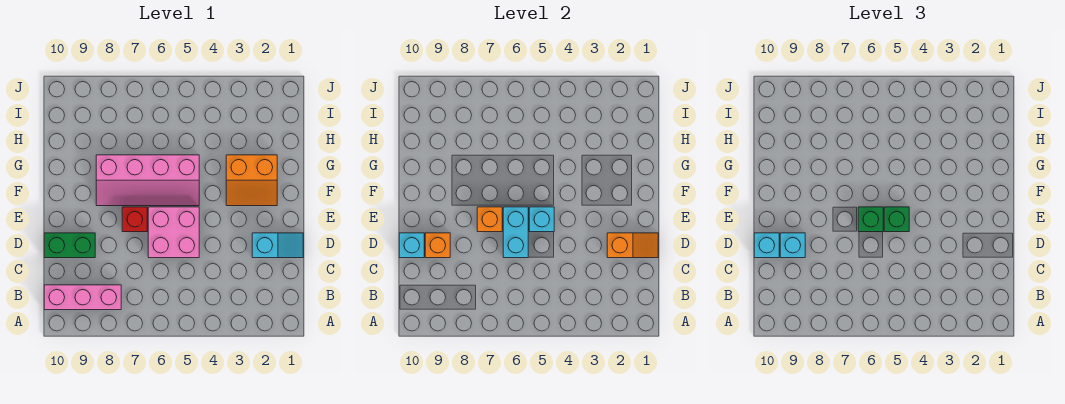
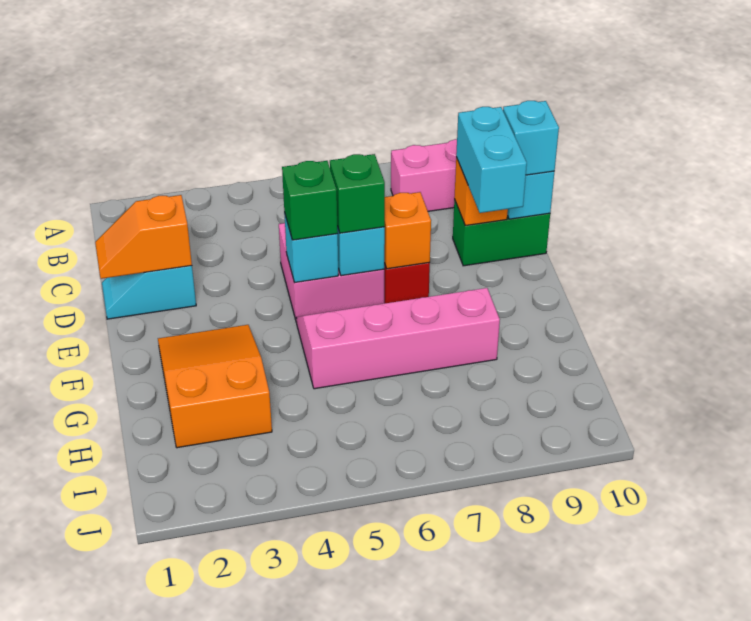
cyan brick D9 level 3 -> cyan brick D9:E9 level 3
orange slope F2:G3 level 1 top G -> orange slope F2:H3 level 1 top H

